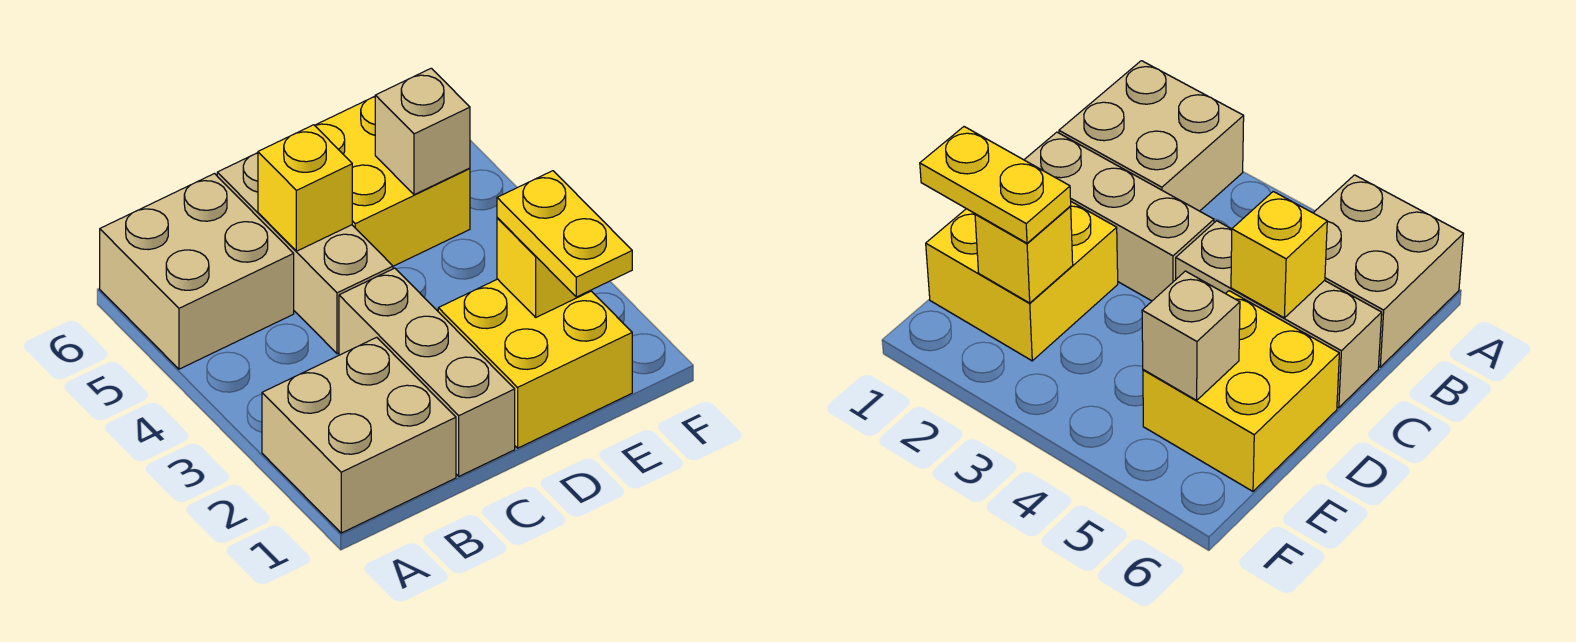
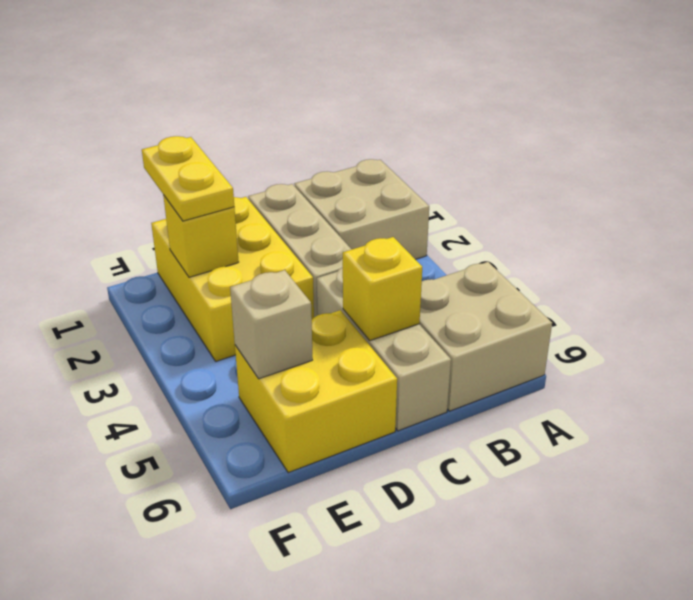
yellow brick D1:E2 level 1 -> yellow brick D1:E3 level 1

